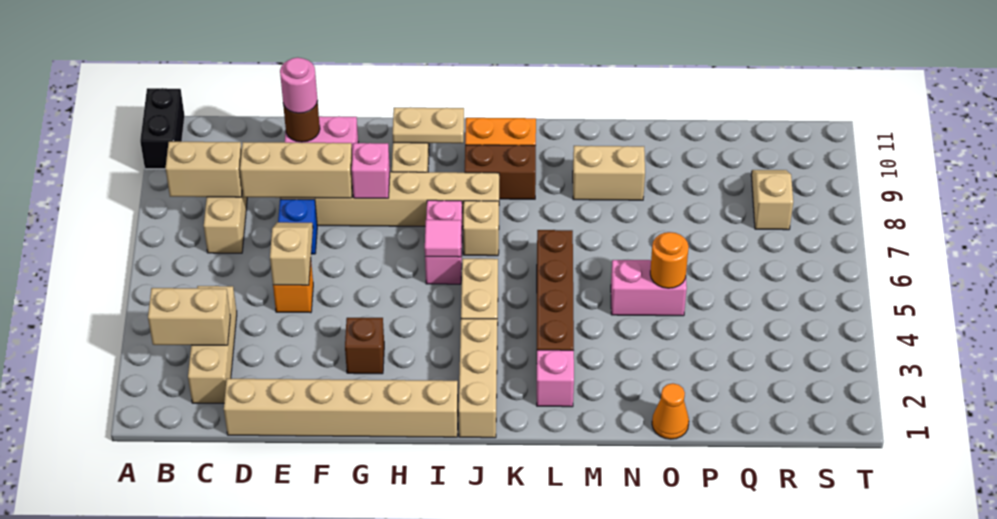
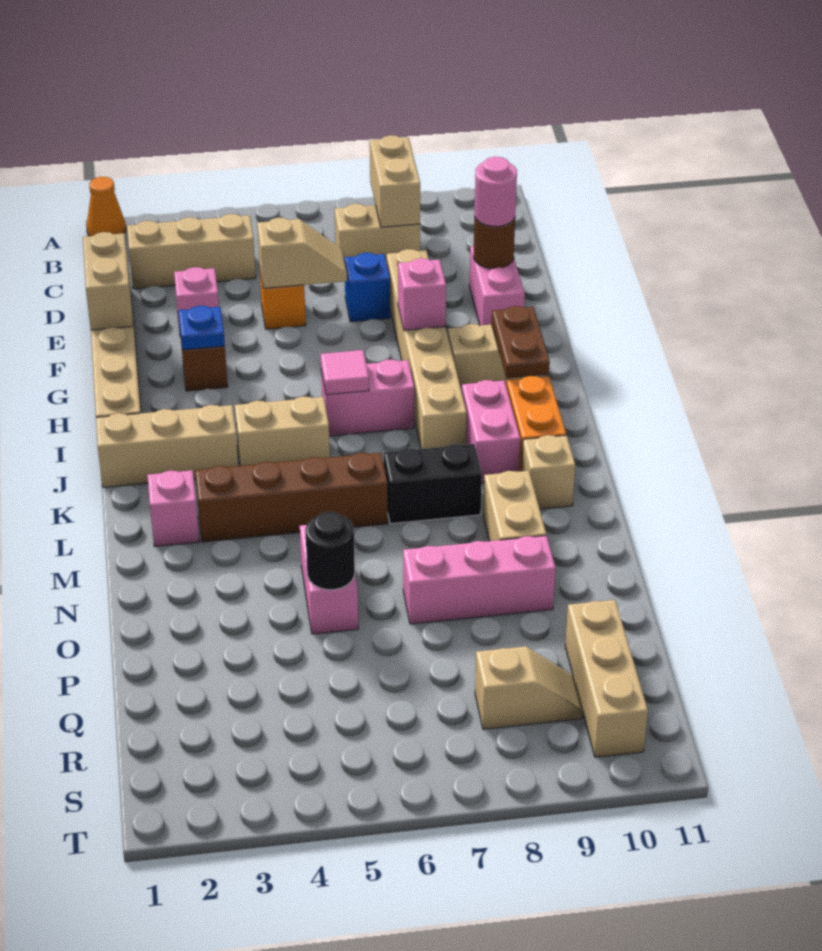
black brick A10:A11 level 1 -> black brick L7:L8 level 1
tan brick B3:C3 level 2 -> tan brick E1:F1 level 2
tan brick D8:F8 level 2 -> tan brick Q10:S10 level 1
none -> pink brick E3 level 1
none -> blue plate G3 level 2
tan plate H10:I10 level 2 -> brown plate H10:I10 level 2
tan brick J7 level 1 -> tan brick L10 level 1
brown brick J9:K9 level 1 -> pink brick J9:K9 level 1
orange cone O1 level 1 -> orange cone A1 level 1
orange round brick O5 level 2 -> black round brick O5 level 2
none -> pink brick O7:O9 level 1

